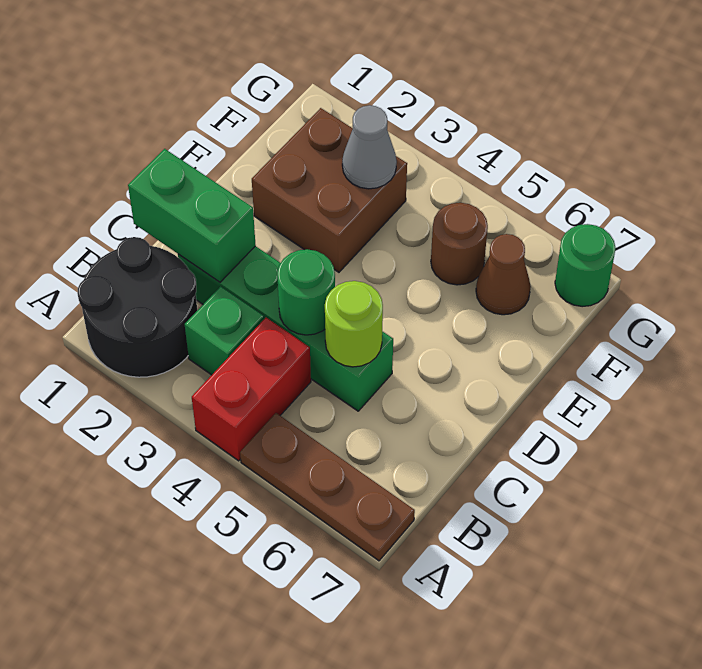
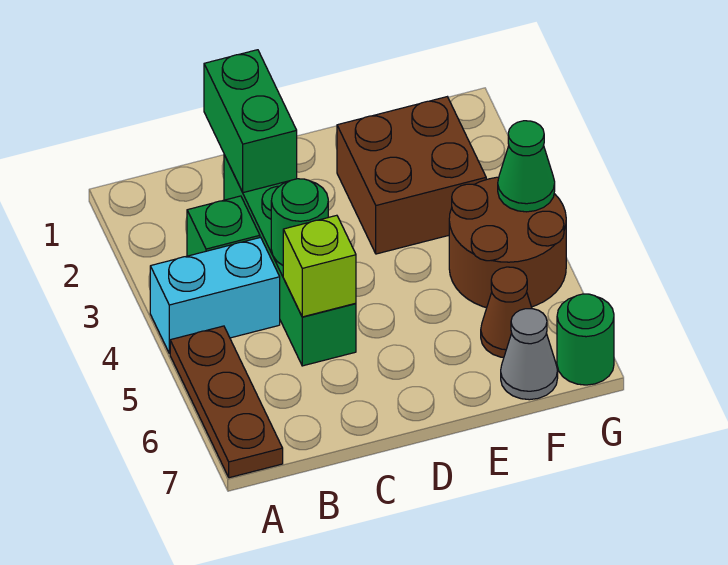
black round brick A1:B2 level 1 -> none
red brick A4:B4 level 1 -> cyan brick A4:B4 level 1
lime round brick C5 level 2 -> lime brick C5 level 2
grey cone F3 level 2 -> grey cone F7 level 1
brown round brick F5 level 1 -> brown round brick F4:G5 level 1
none -> green cone G4 level 2

